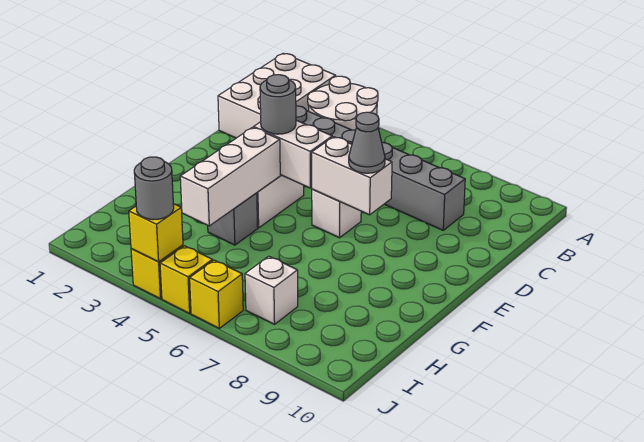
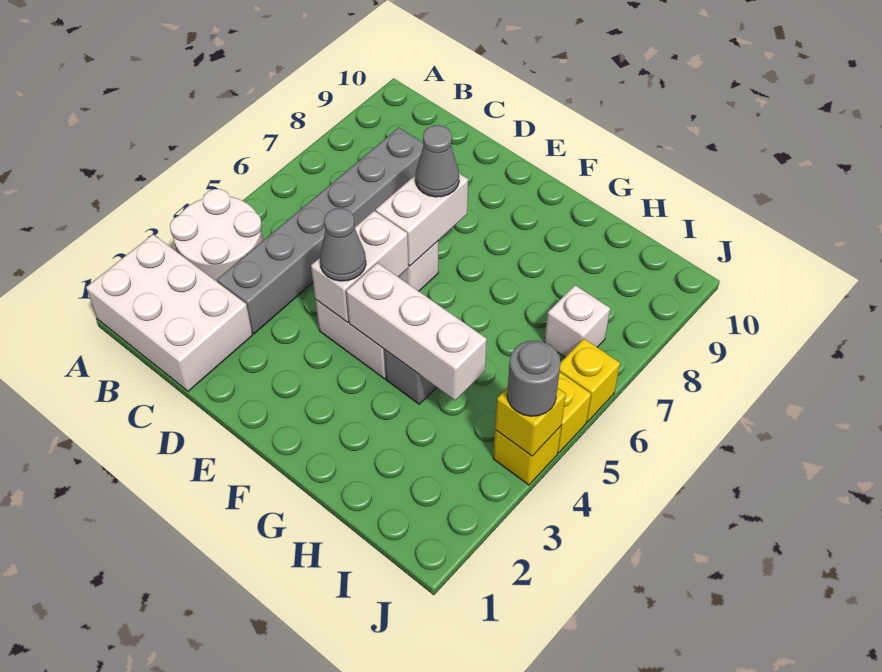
grey round brick E4 level 3 -> grey cone E4 level 3

